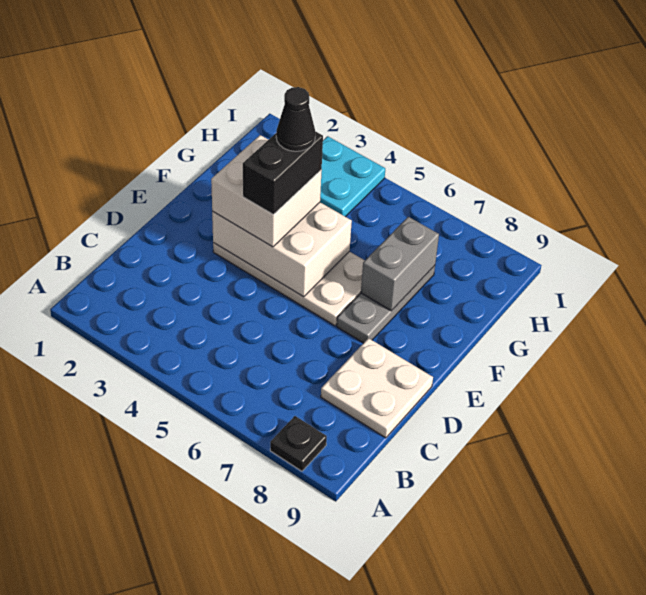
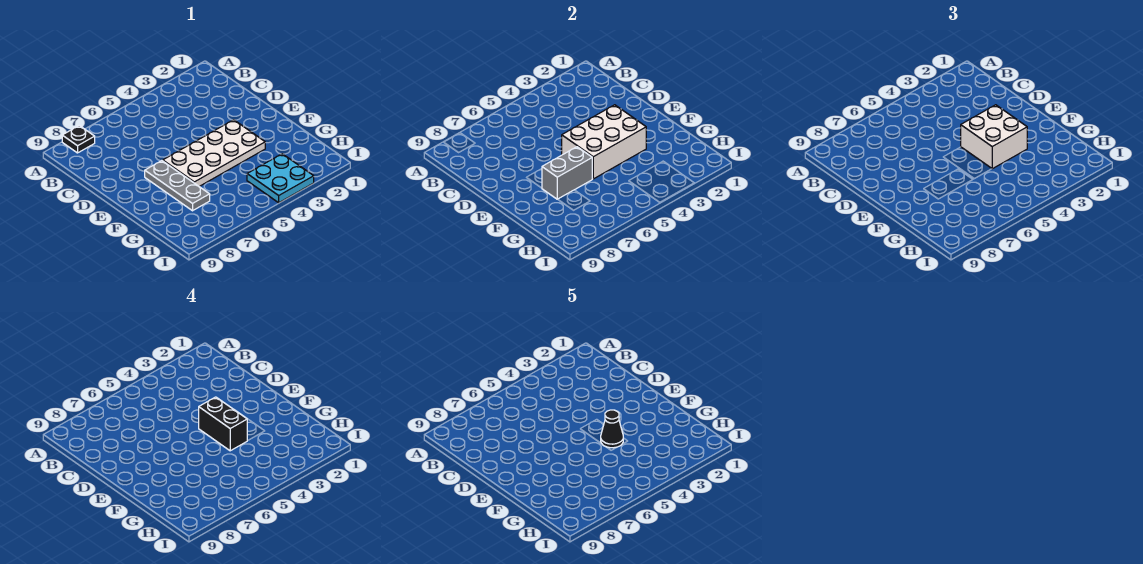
white plate C8:D9 level 1 -> none
grey brick F7:G7 level 2 -> grey brick F6:F7 level 2

